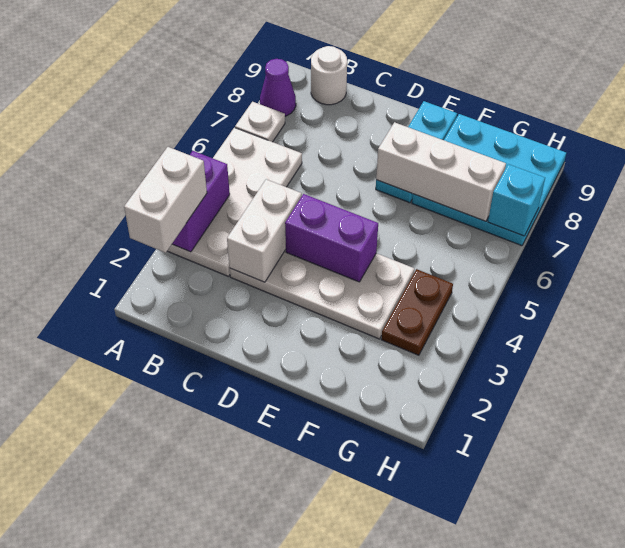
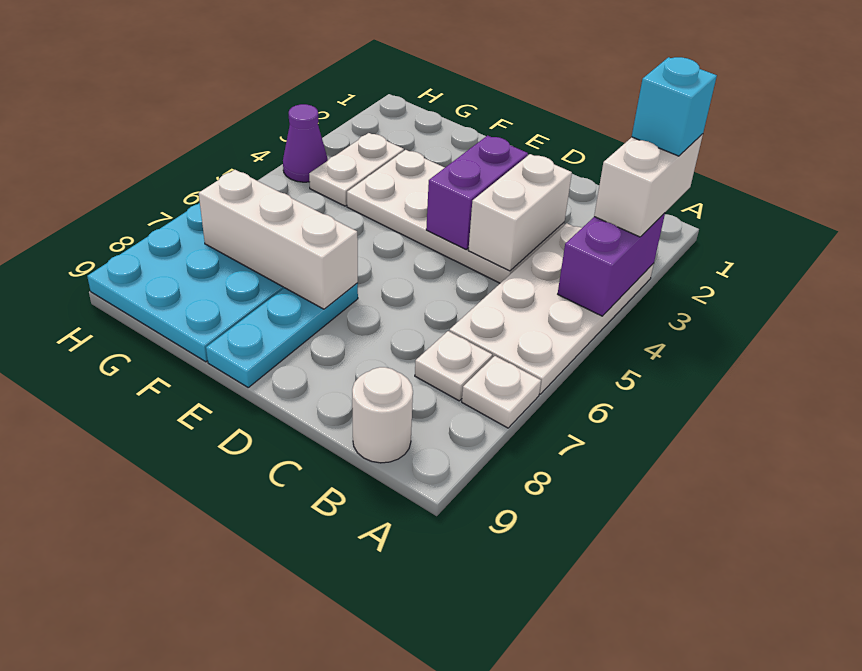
purple cone A8 level 1 -> purple cone H4 level 1
none -> white plate B7 level 1
purple brick D4:E4 level 2 -> purple brick D3:D4 level 2
brown plate G3:G4 level 1 -> white plate G3:G4 level 1
cyan brick H7 level 2 -> cyan brick A2 level 4

